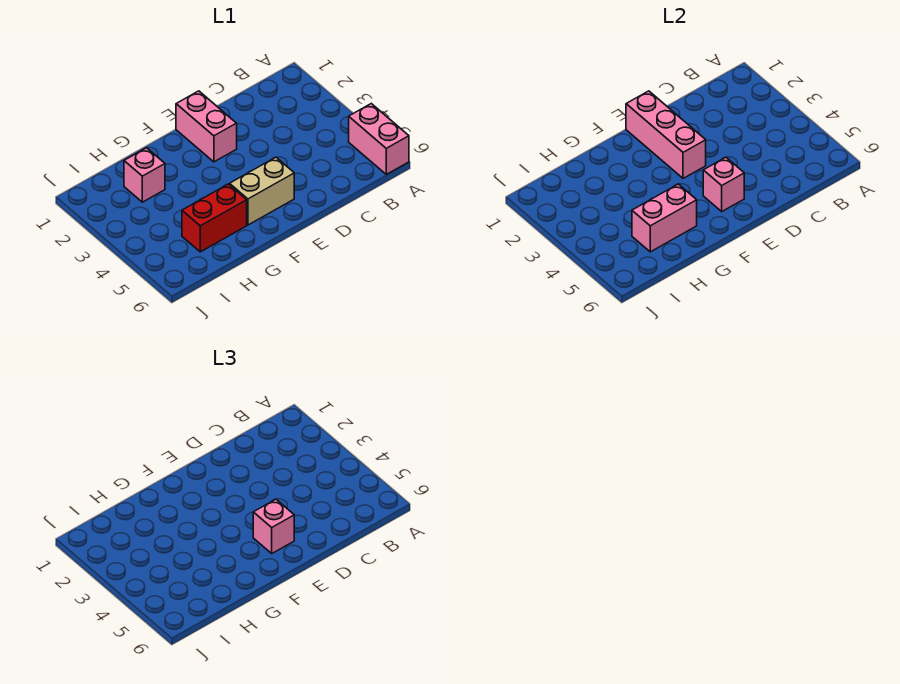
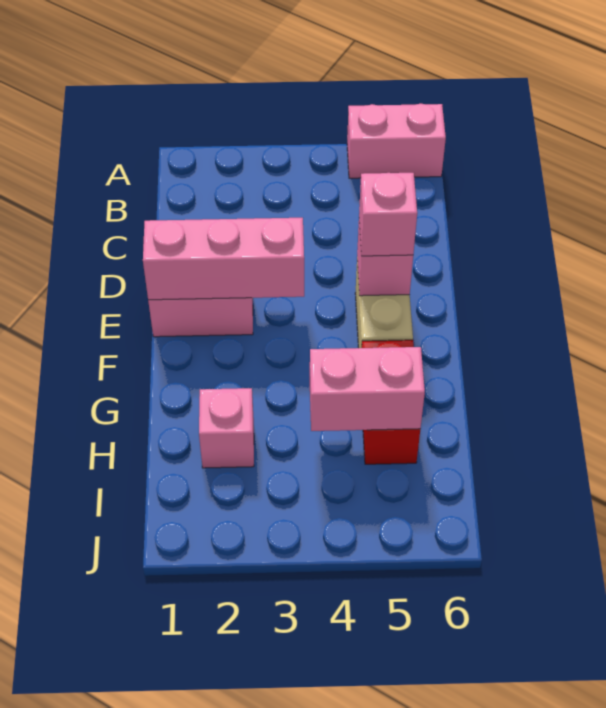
pink brick G5:H5 level 2 -> pink brick H4:H5 level 2

